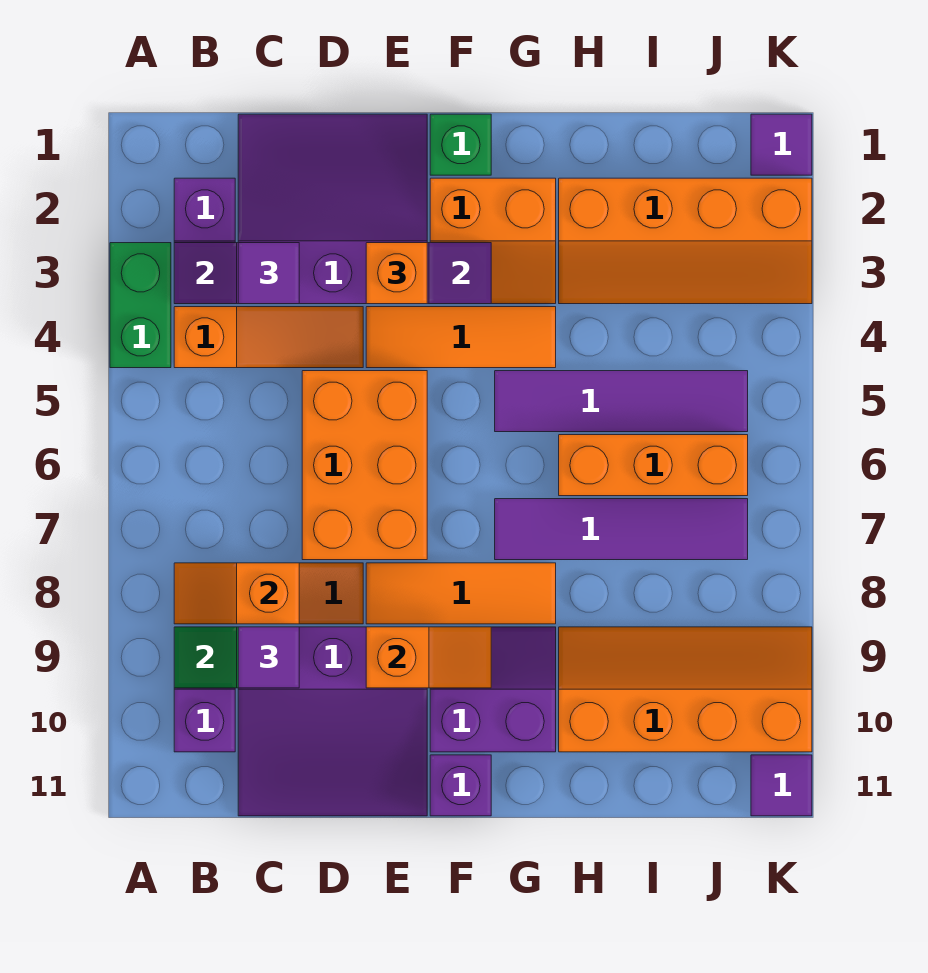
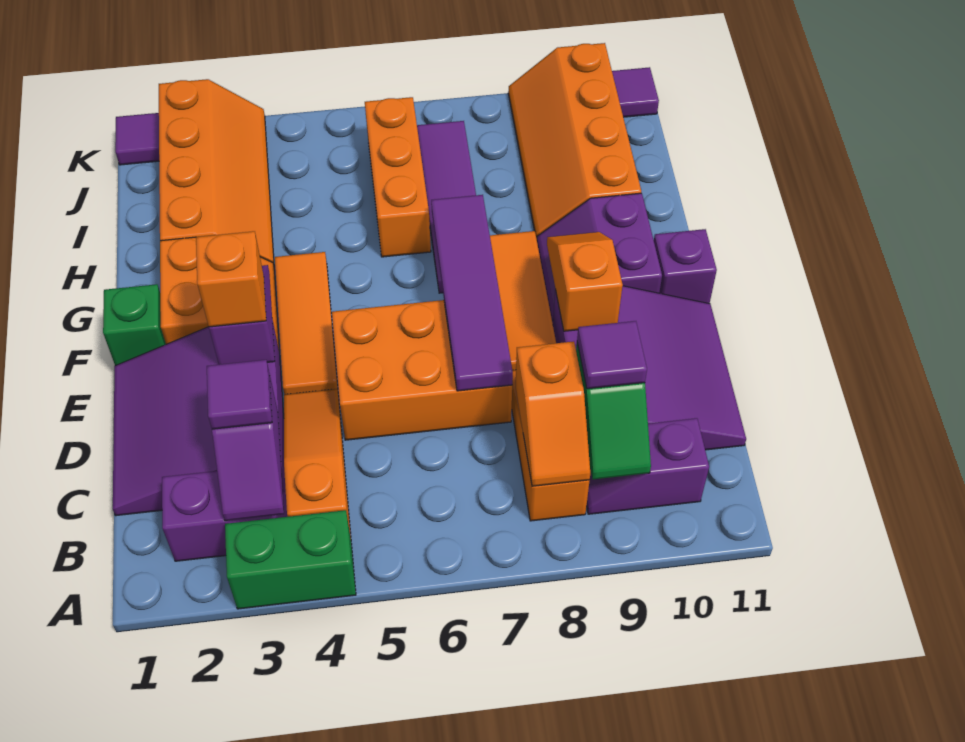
purple tile G5:J5 level 1 -> purple tile D7:G7 level 2

